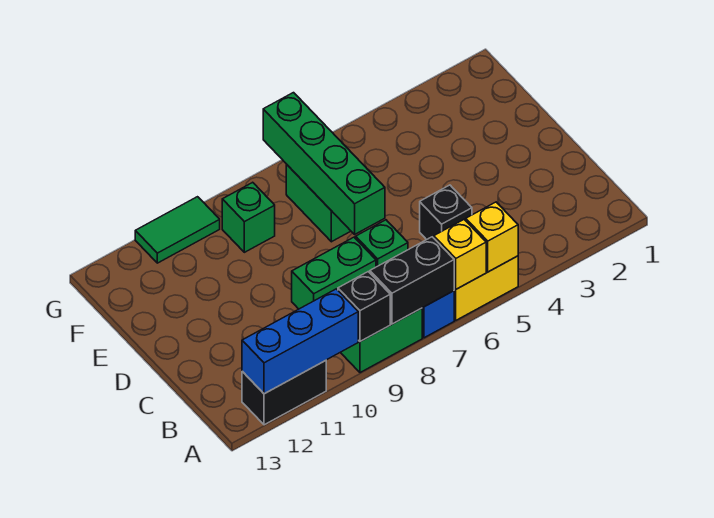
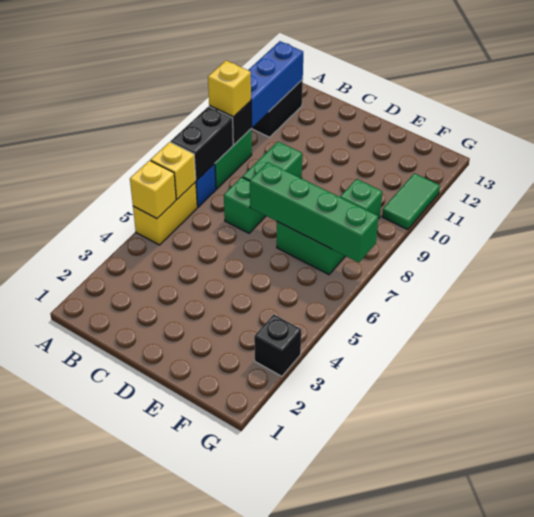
none -> yellow brick A9 level 3
black brick C5 level 1 -> black brick G3 level 1

